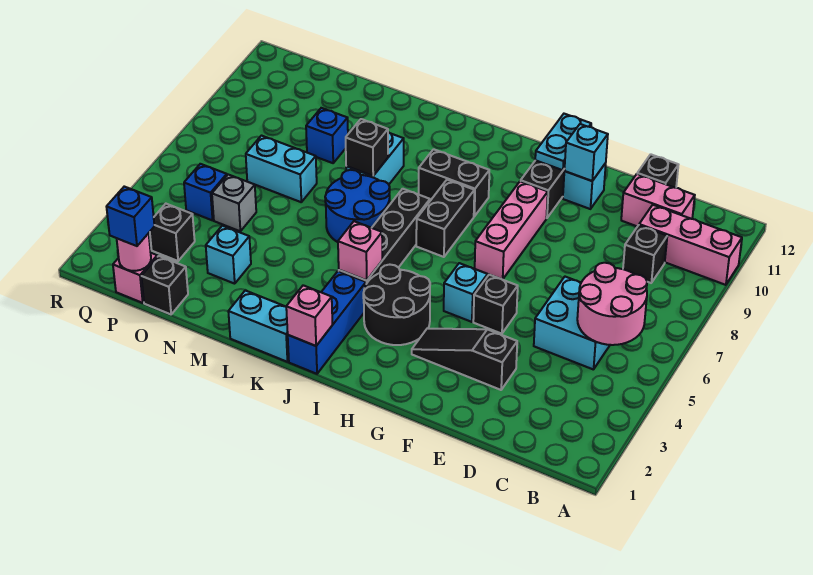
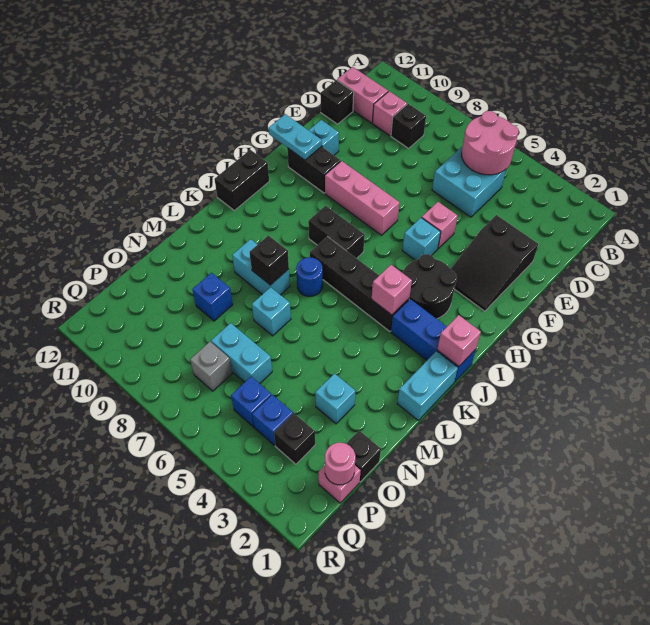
pink brick A10:C10 level 1 -> pink brick C10 level 1
pink brick C11:D11 level 1 -> pink brick C11:C12 level 1
black slope E3:G3 level 1 top E -> black slope E2:G3 level 1 top E
black brick F5 level 1 -> pink brick F5 level 1
cyan brick F11 level 2 -> cyan brick M7 level 1
black brick I9:J9 level 1 -> black brick I12:J12 level 1
blue round brick K6:L7 level 1 -> blue round brick K7 level 1
cyan brick N7:O7 level 1 -> cyan brick O6:O7 level 1
grey brick O5 level 1 -> grey brick P7 level 1
blue brick P1 level 3 -> blue brick P4 level 1

